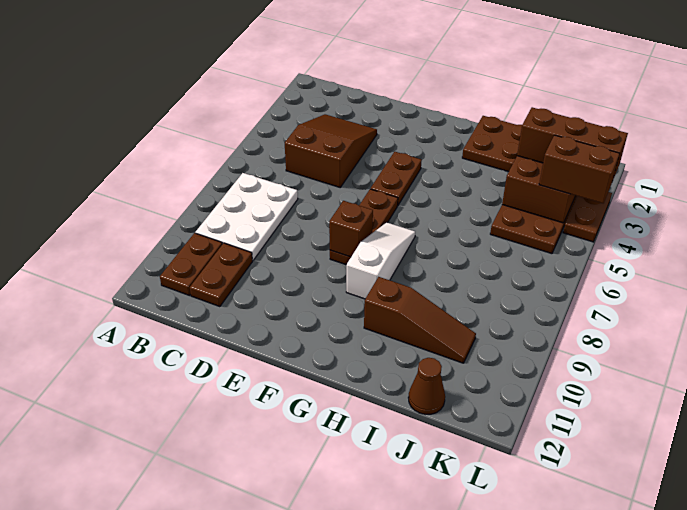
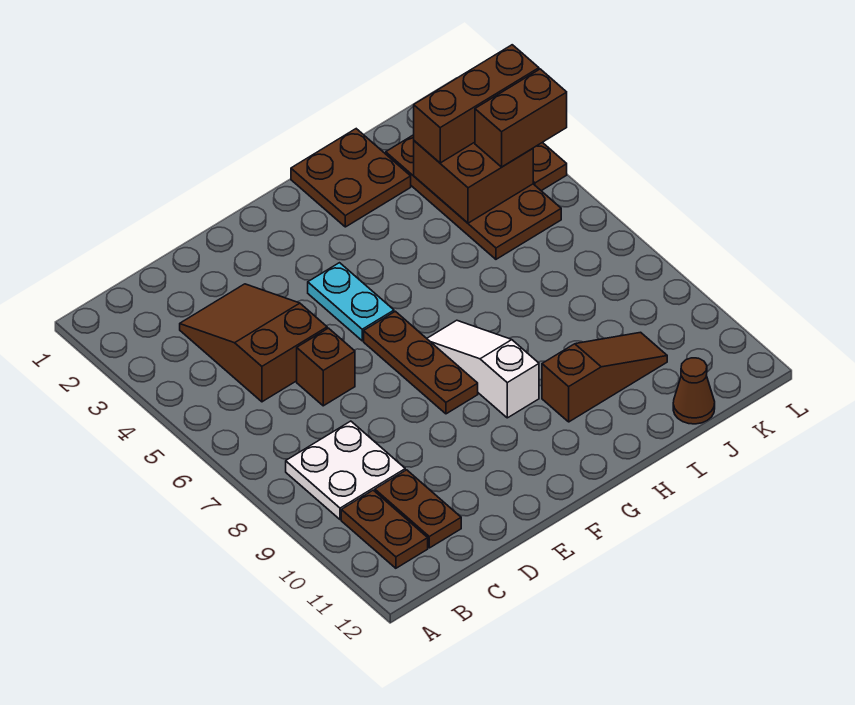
white plate B7:C9 level 1 -> white plate B8:C9 level 1
brown plate F4:F5 level 1 -> cyan plate F4:F5 level 1
brown brick F8 level 2 -> brown brick D6 level 1

